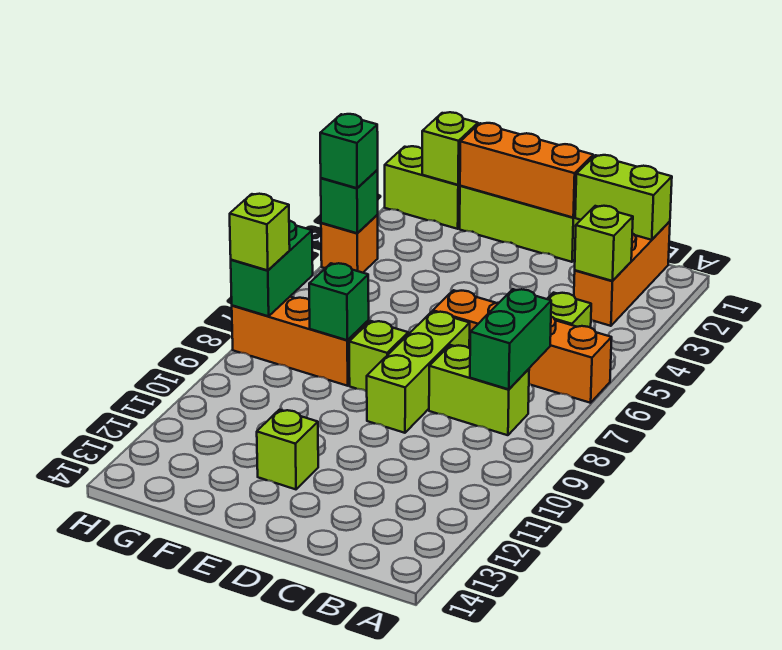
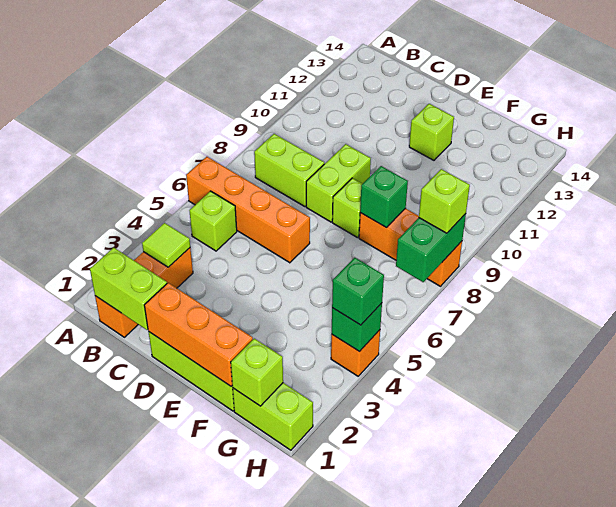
lime brick B3 level 2 -> lime tile B3 level 2
green brick B7:B8 level 2 -> none
lime brick D7:D9 level 1 -> lime brick D8:D9 level 1

